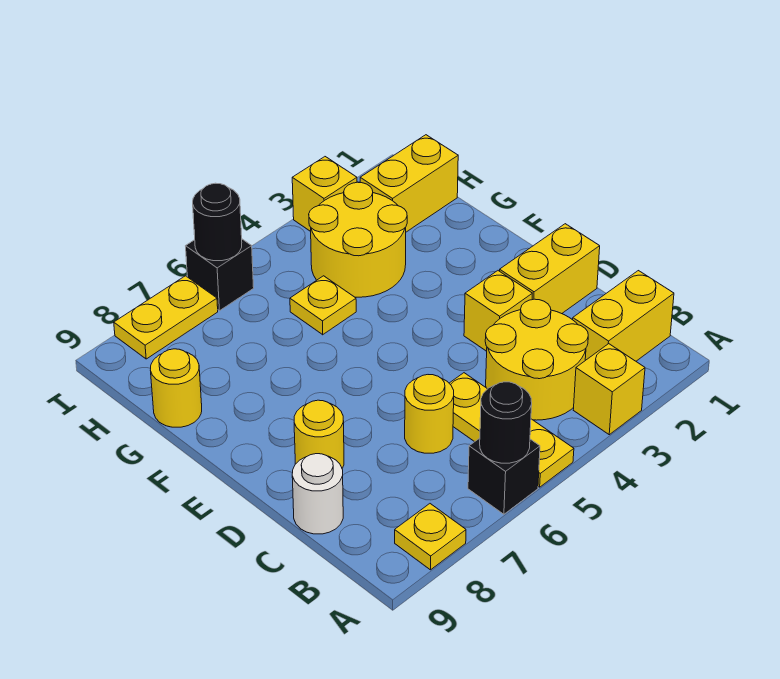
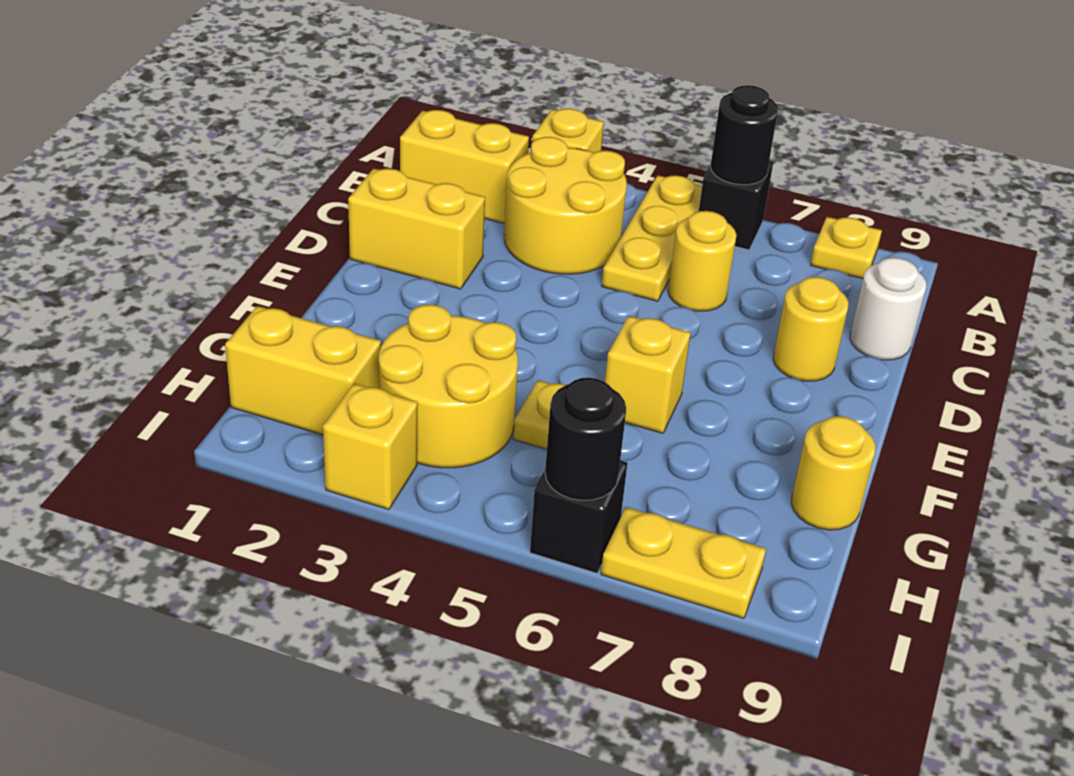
yellow brick D3 level 1 -> yellow brick F6 level 1

